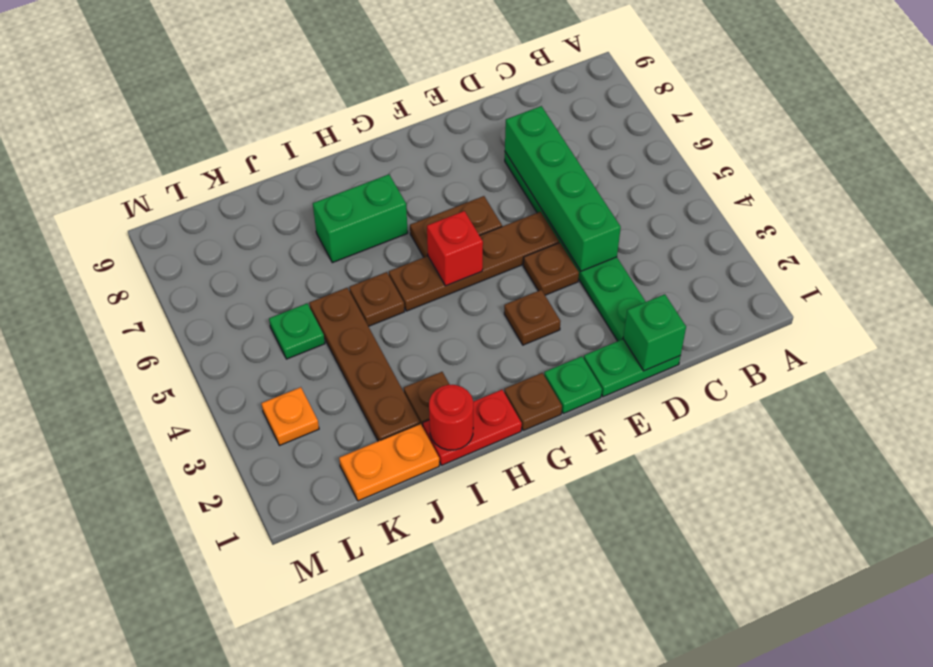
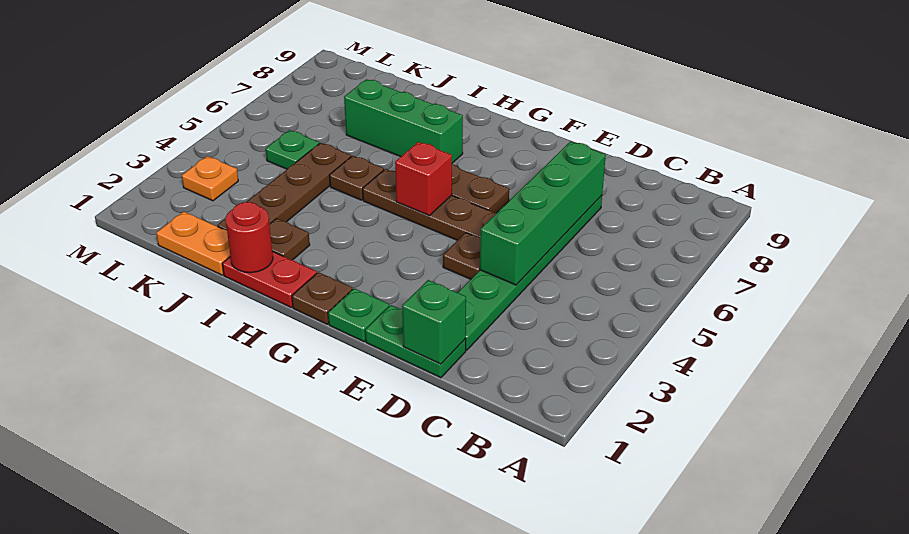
brown plate F3 level 1 -> none
green brick H7:I7 level 1 -> green brick H7:J7 level 1

